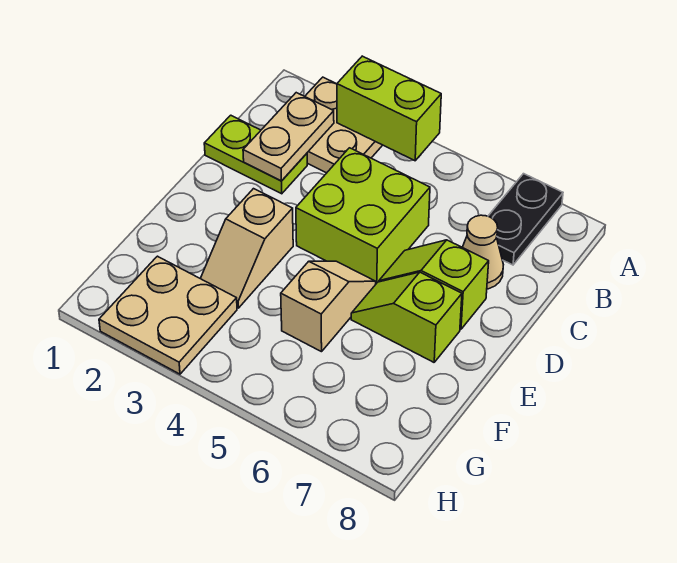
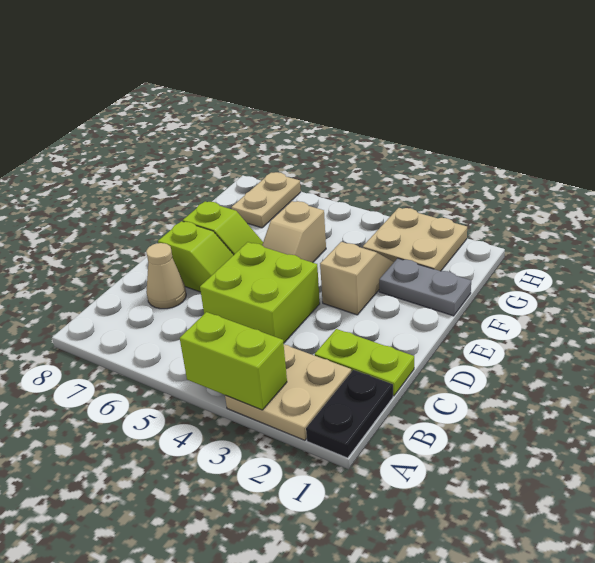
black plate A7:B7 level 1 -> black plate A1:B1 level 1
tan plate B2:C2 level 2 -> tan plate G7:H7 level 1
none -> grey plate F1:F2 level 1

